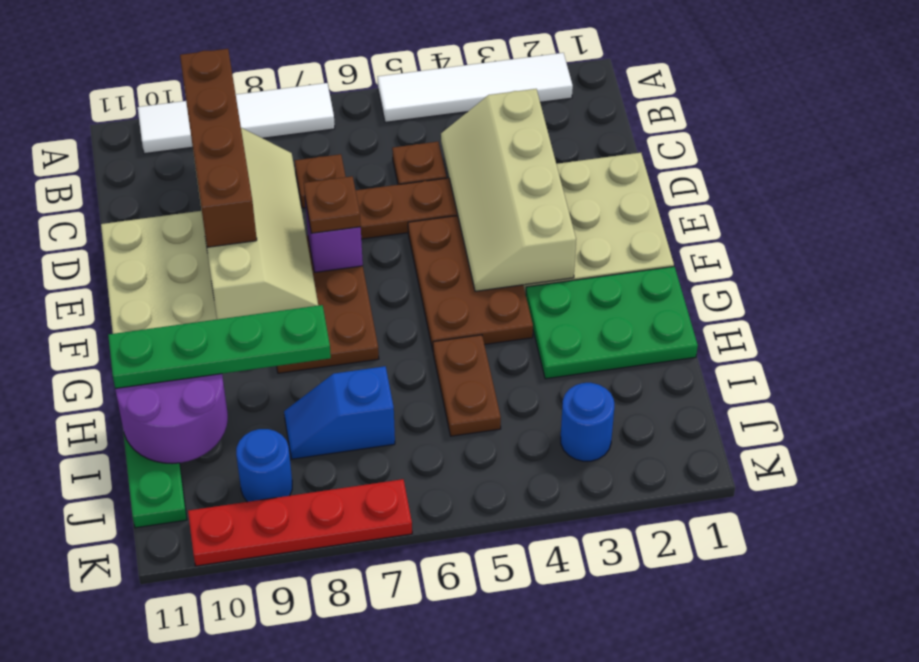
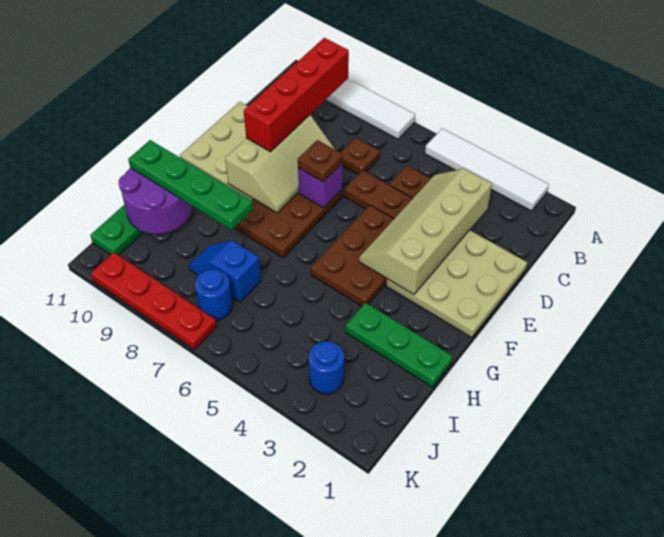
brown brick B9:E9 level 3 -> red brick B9:E9 level 3
tan slope C8:F9 level 2 top 9 -> tan slope D8:F9 level 2 top 9
green plate G1:H3 level 1 -> green plate H1:H3 level 1
brown plate H5:I5 level 1 -> none
blue round brick J9 level 1 -> blue round brick J7 level 1

